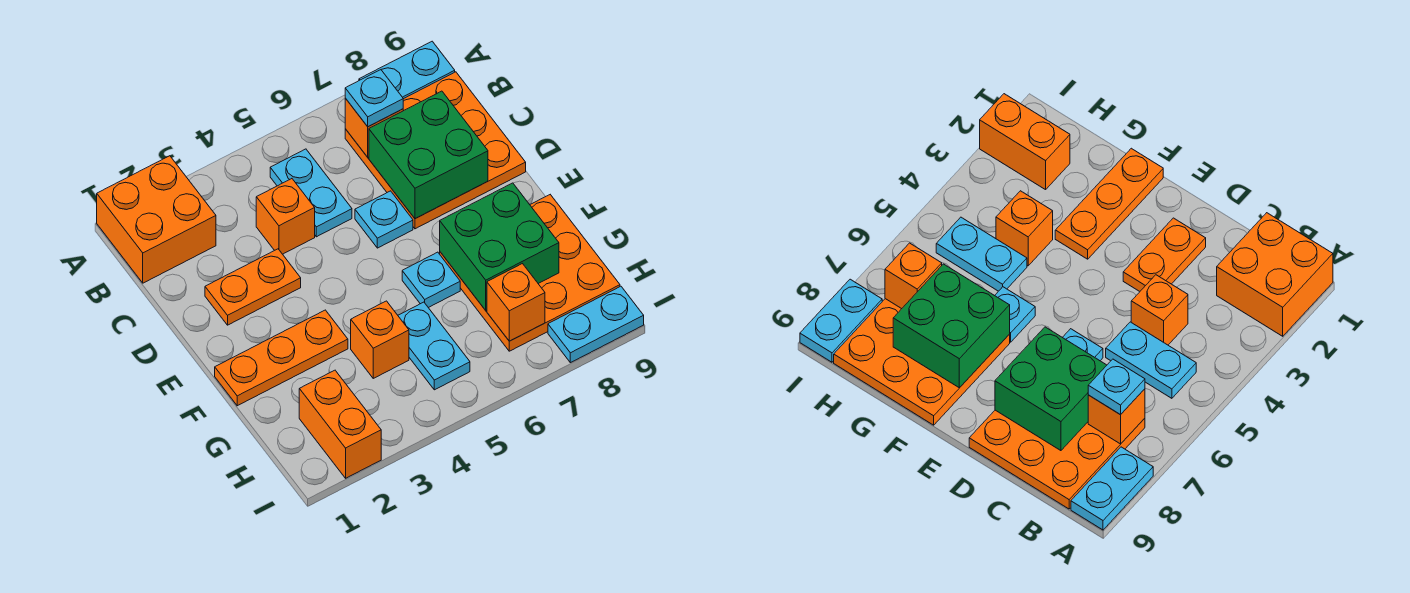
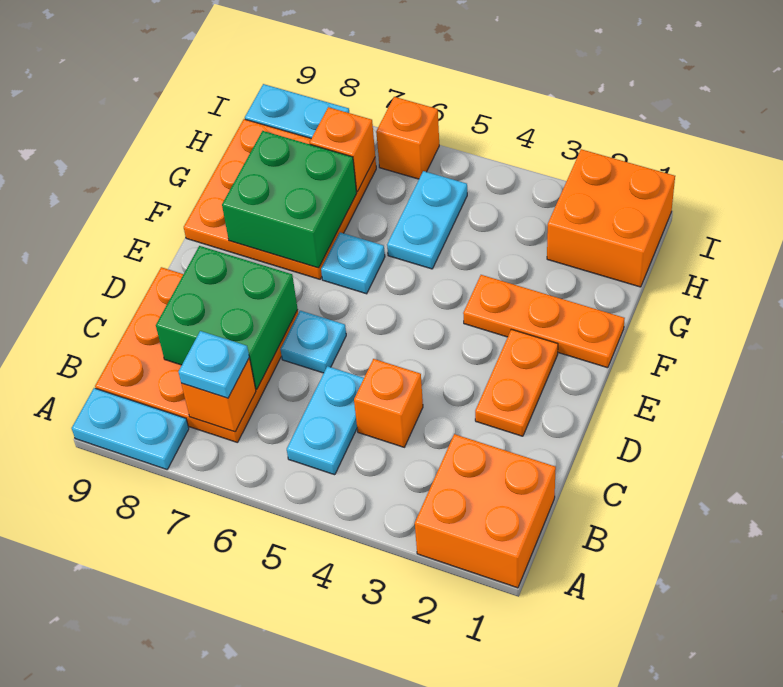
orange plate D2:D3 level 1 -> orange plate D2:E2 level 1
orange brick G4 level 1 -> orange brick I6 level 1
orange brick H2:I2 level 1 -> orange brick H1:I2 level 1

